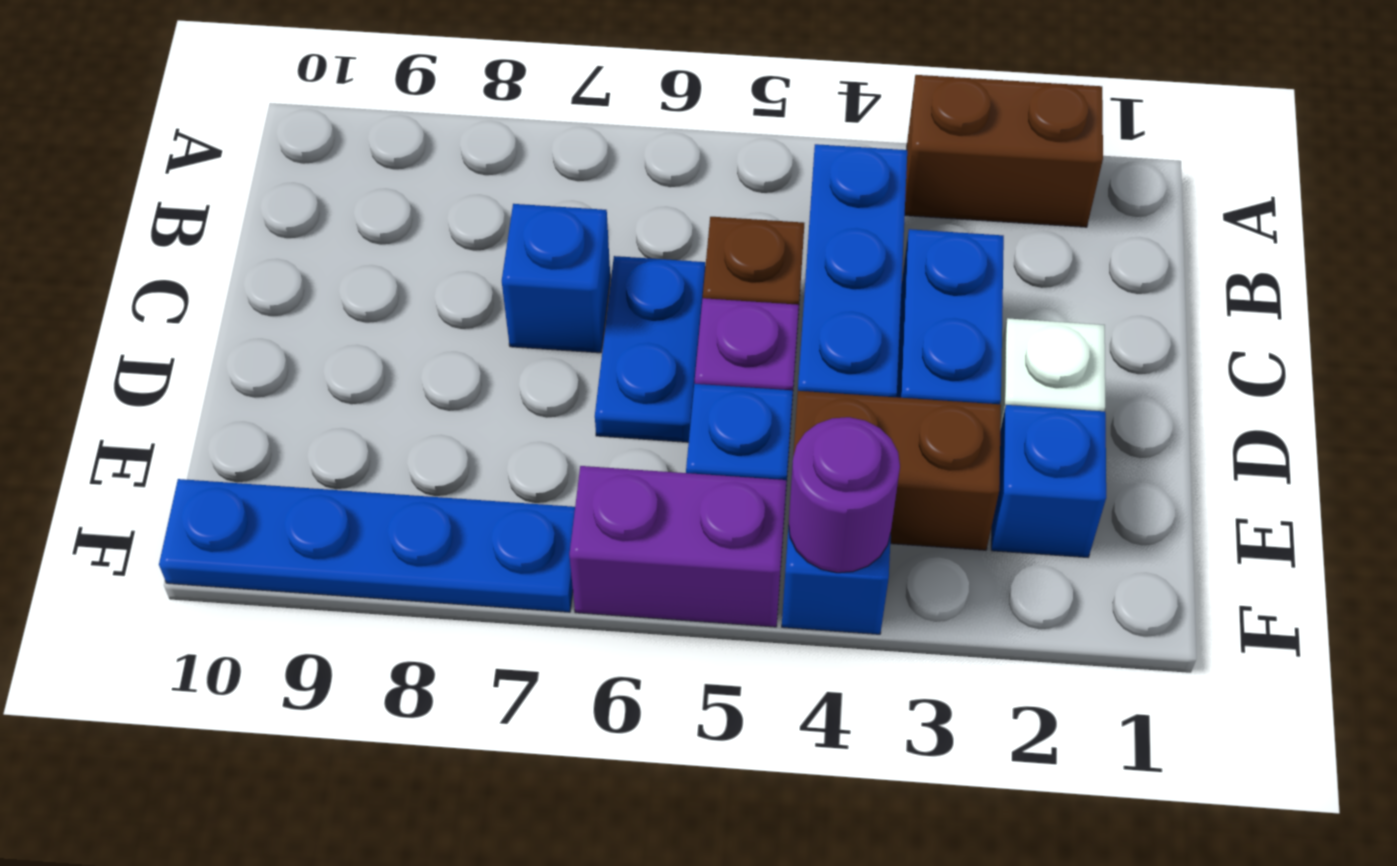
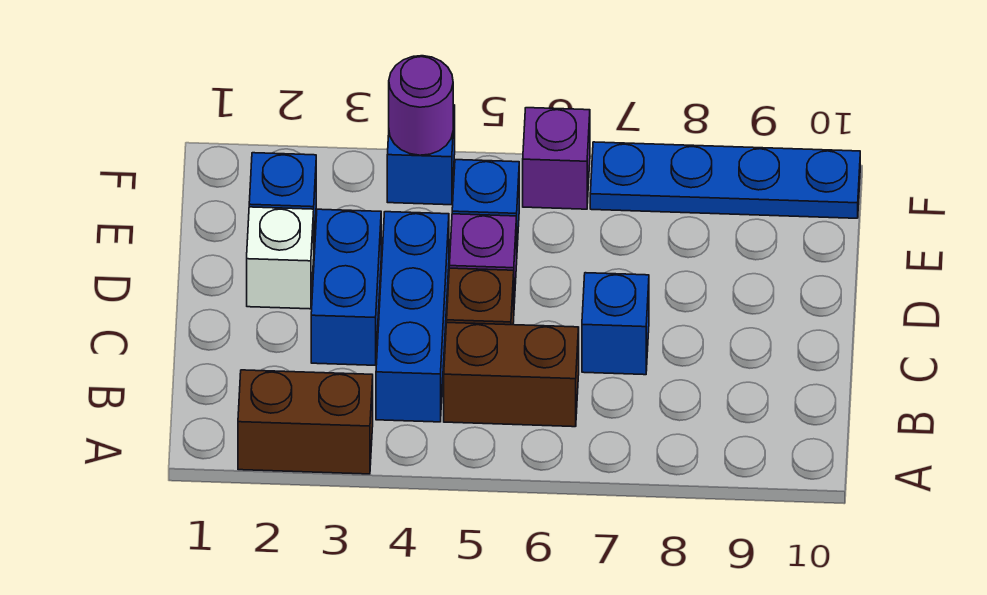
blue plate C6:D6 level 1 -> none
brown brick E3:E4 level 1 -> brown brick B5:B6 level 1
purple brick F5:F6 level 1 -> purple brick F6 level 1

